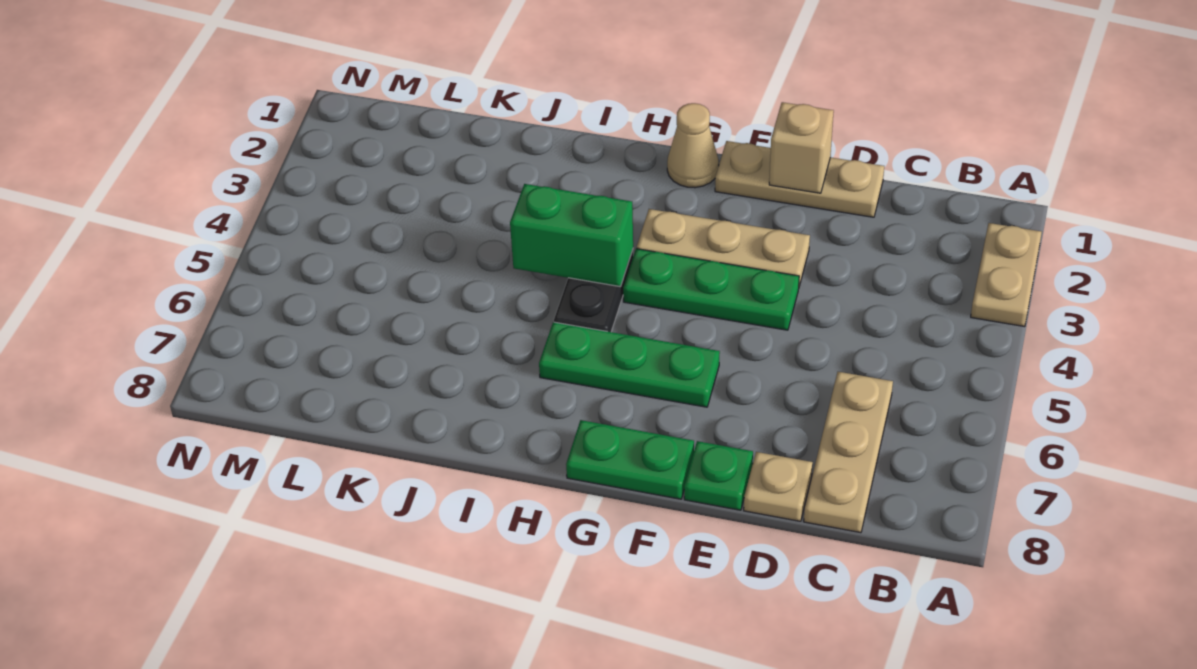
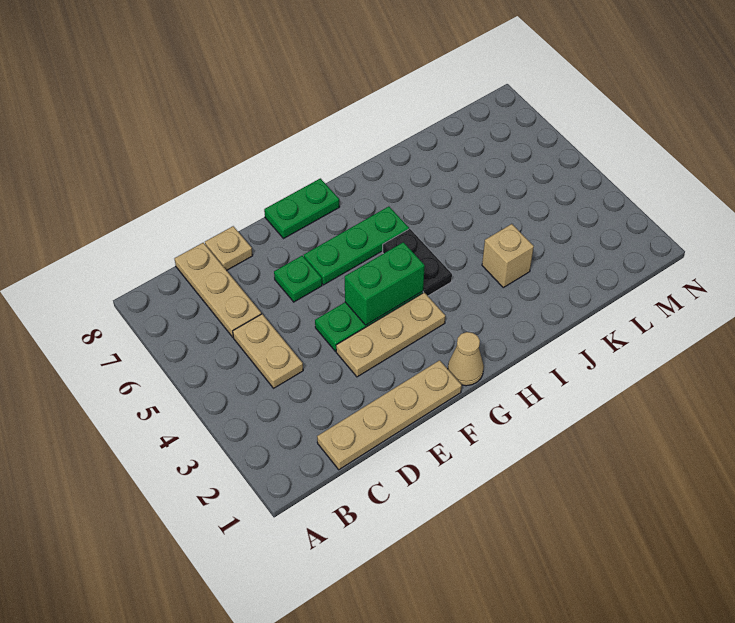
tan plate A2:A3 level 1 -> tan plate C4:C5 level 1
tan plate D1:F1 level 1 -> tan plate C1:F1 level 1
tan brick E1 level 2 -> tan brick J3 level 1
green plate E8 level 1 -> green plate E6 level 1
green brick H4:I4 level 2 -> green brick F4:G4 level 2

